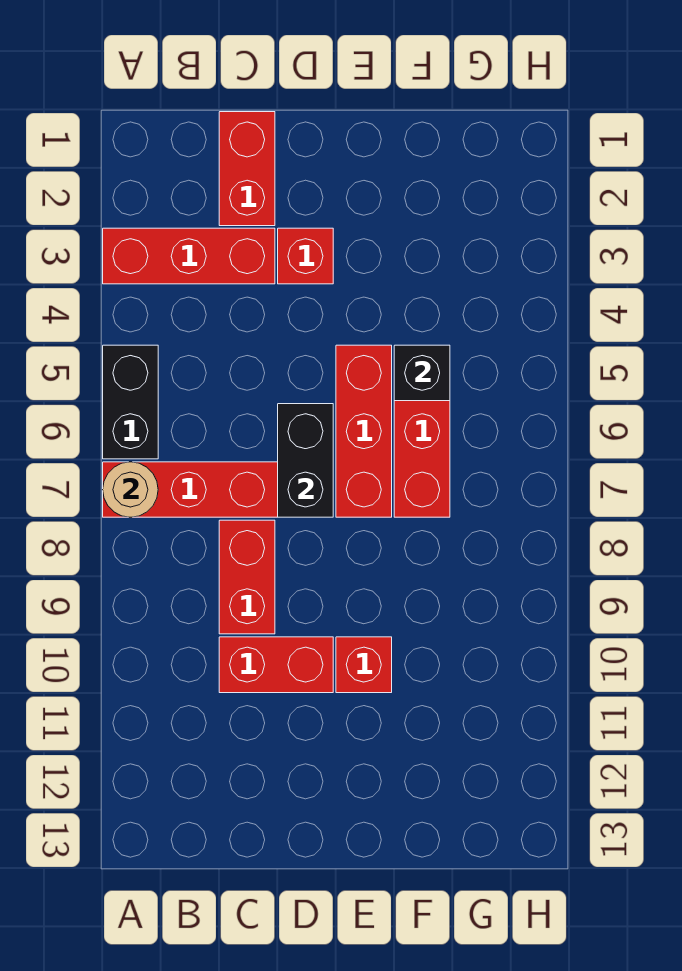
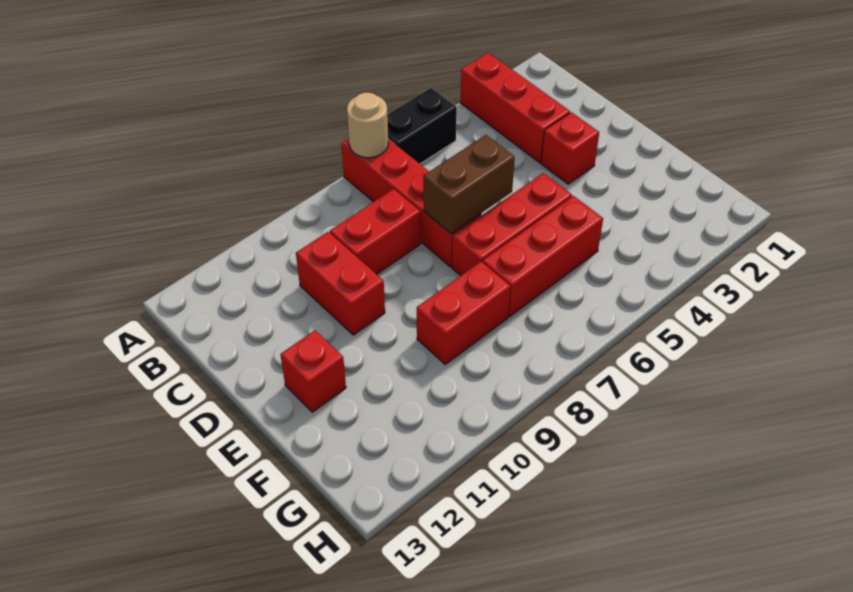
red brick C1:C2 level 1 -> red brick F8:F9 level 1
black brick D6:D7 level 2 -> brown brick D6:D7 level 2
red brick E10 level 1 -> red brick E12 level 1
black brick F5 level 2 -> none

